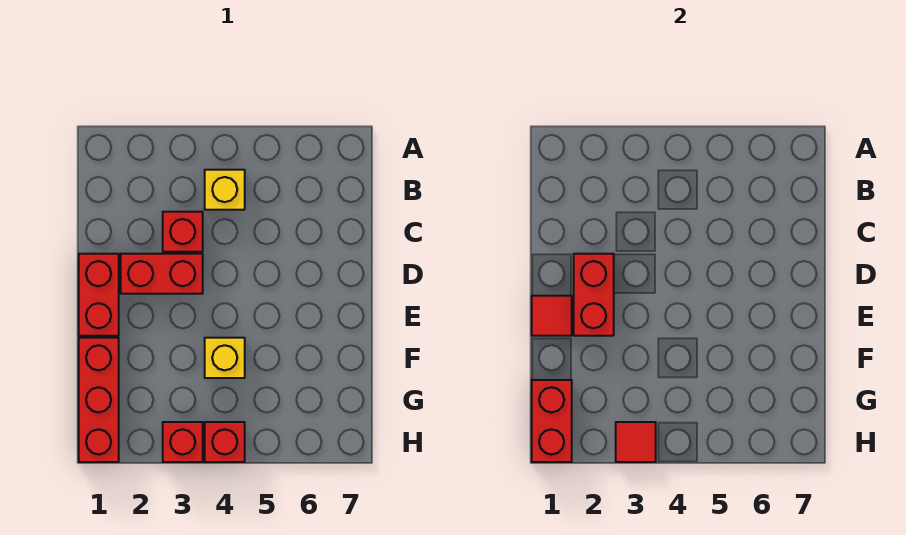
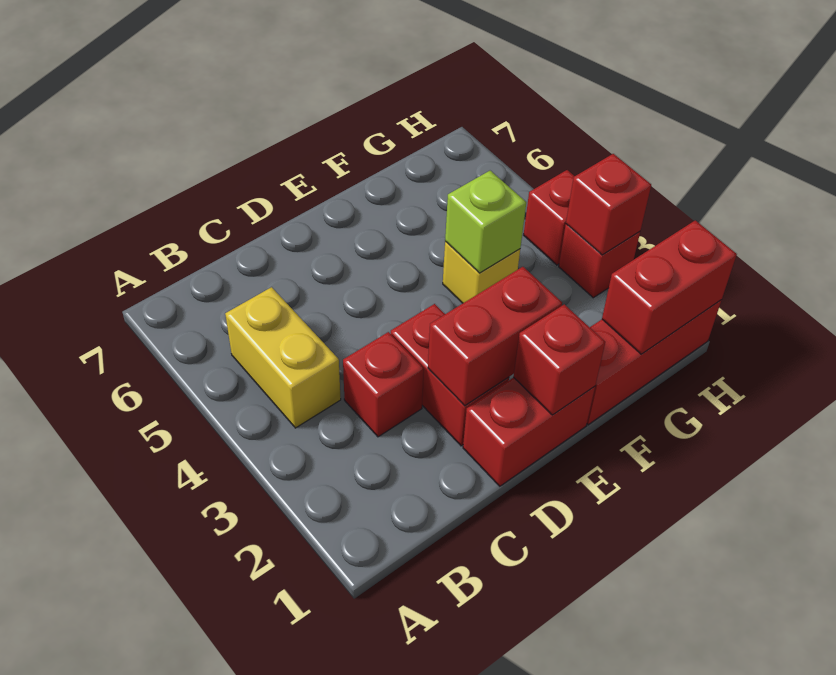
yellow brick B4 level 1 -> yellow brick B4:B5 level 1
red tile E1 level 2 -> red brick E1 level 2
none -> lime brick F4 level 2
red tile H3 level 2 -> red brick H3 level 2

